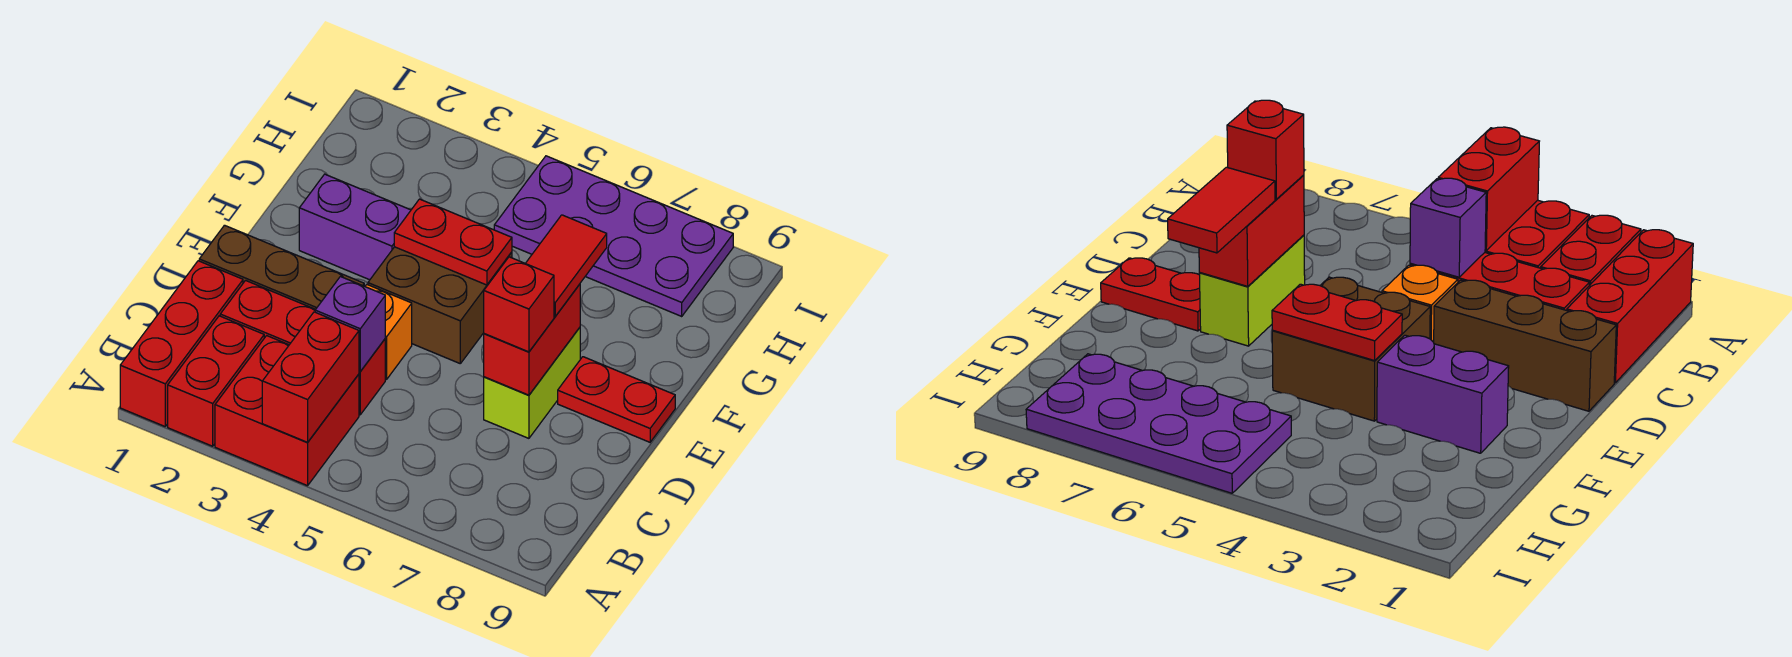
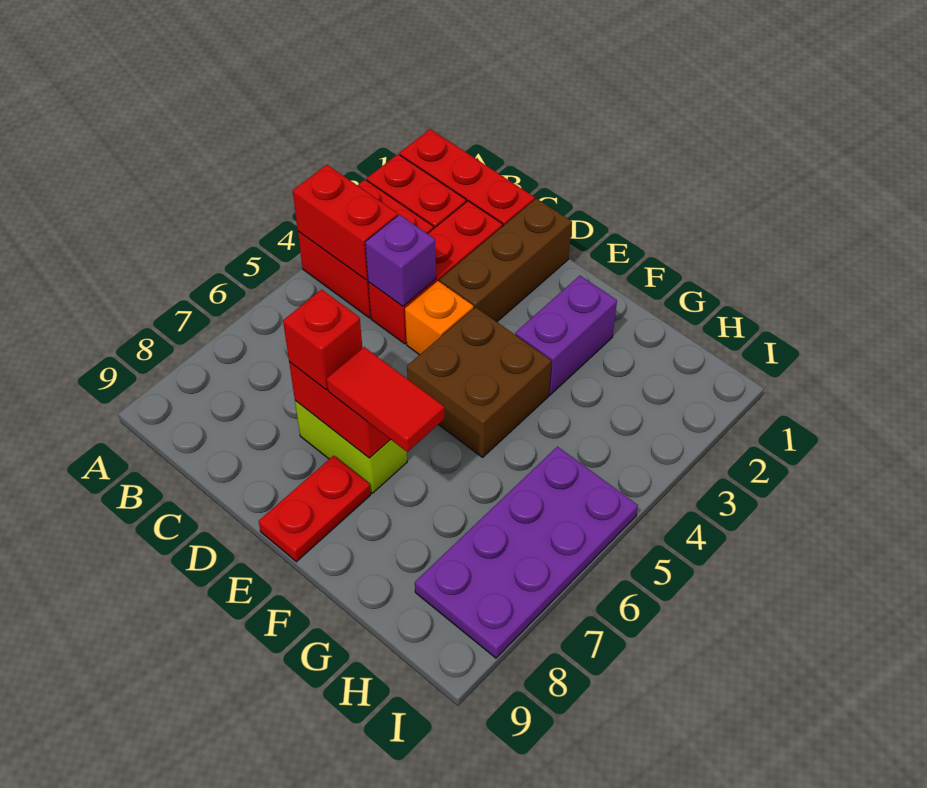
red plate F4:F5 level 2 -> none

